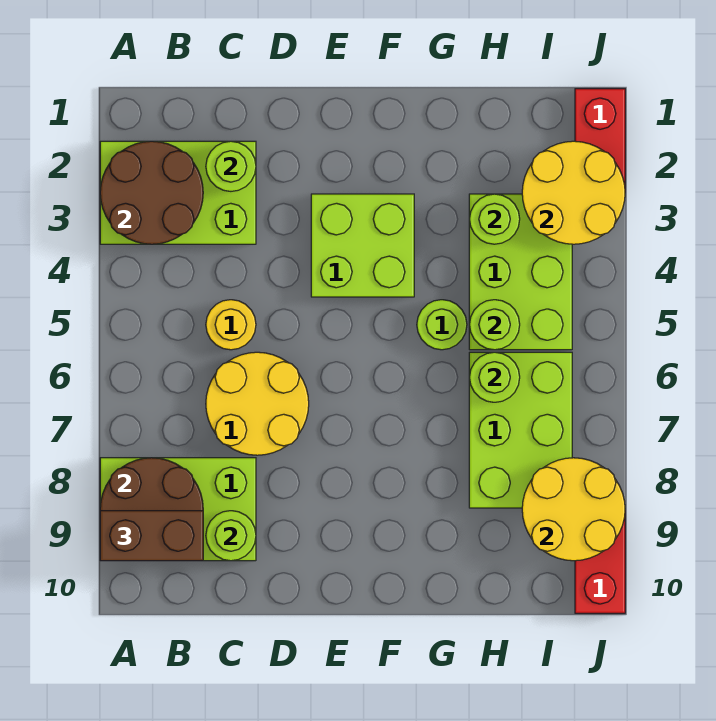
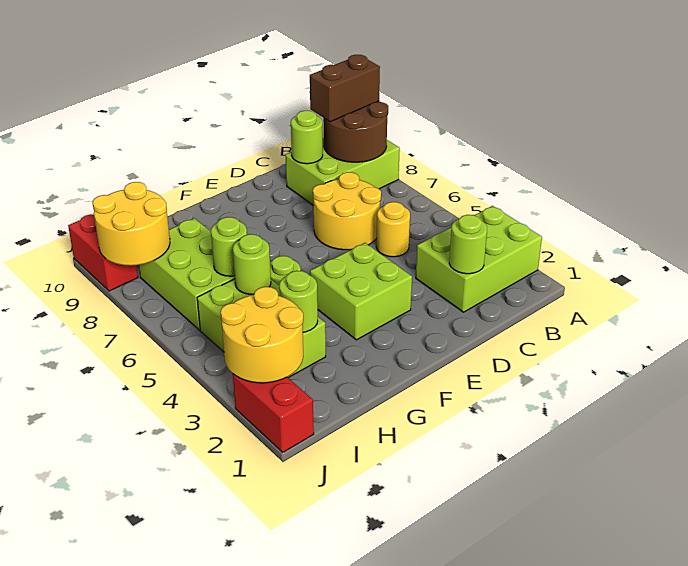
brown round brick A2:B3 level 2 -> none

